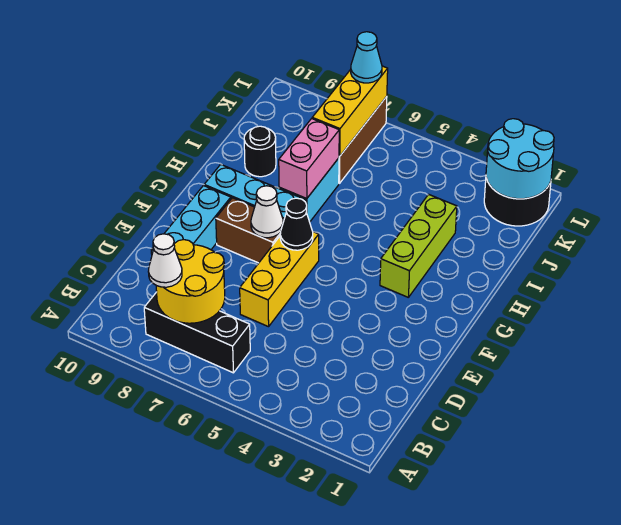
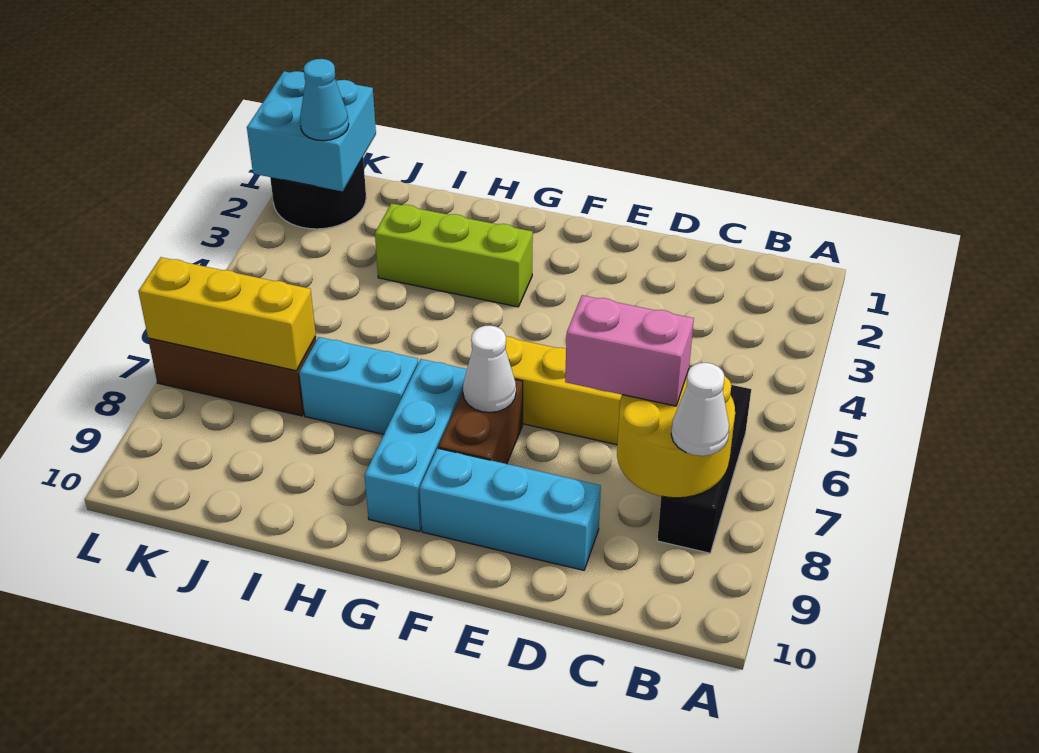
black cone F6 level 2 -> none
pink brick H7:I7 level 2 -> pink brick C7:D7 level 3
black round brick I9 level 1 -> none
cyan round brick K1:L2 level 2 -> cyan brick K1:L2 level 2
cyan cone L7 level 3 -> cyan cone K2 level 3

